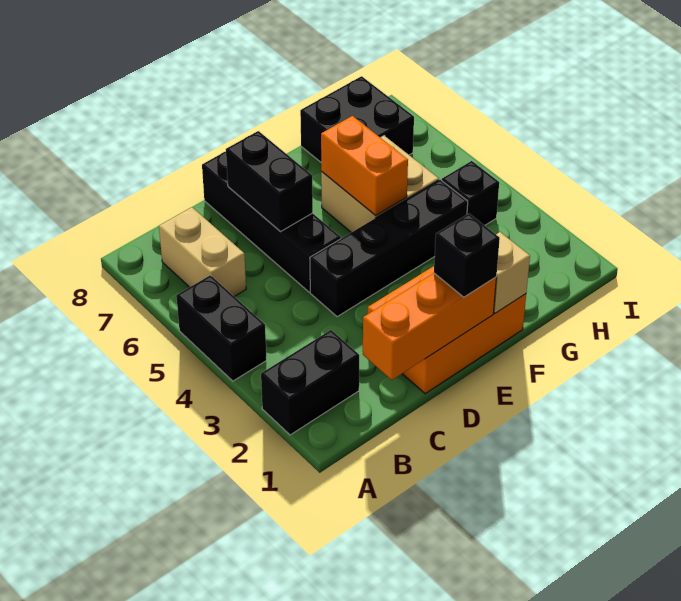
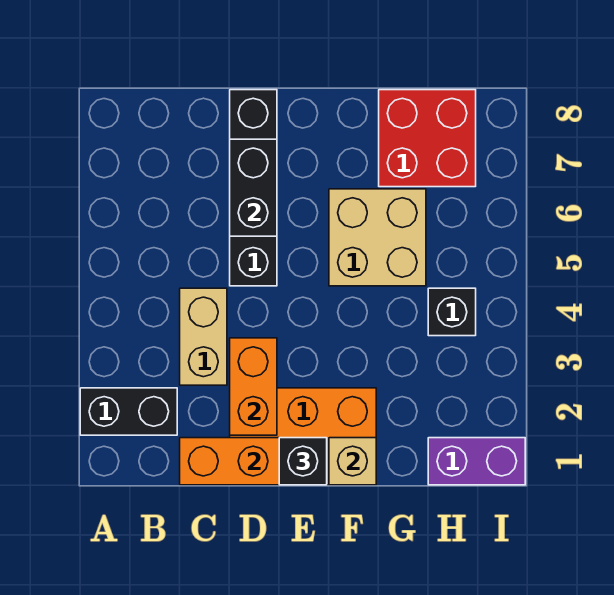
black brick A4:A5 level 1 -> none
tan brick B6:B7 level 1 -> tan brick C3:C4 level 1
black brick D4:G4 level 1 -> none
orange brick F5:F6 level 2 -> orange brick D2:D3 level 2
black brick G7:H8 level 1 -> red brick G7:H8 level 1
none -> purple brick H1:I1 level 1

